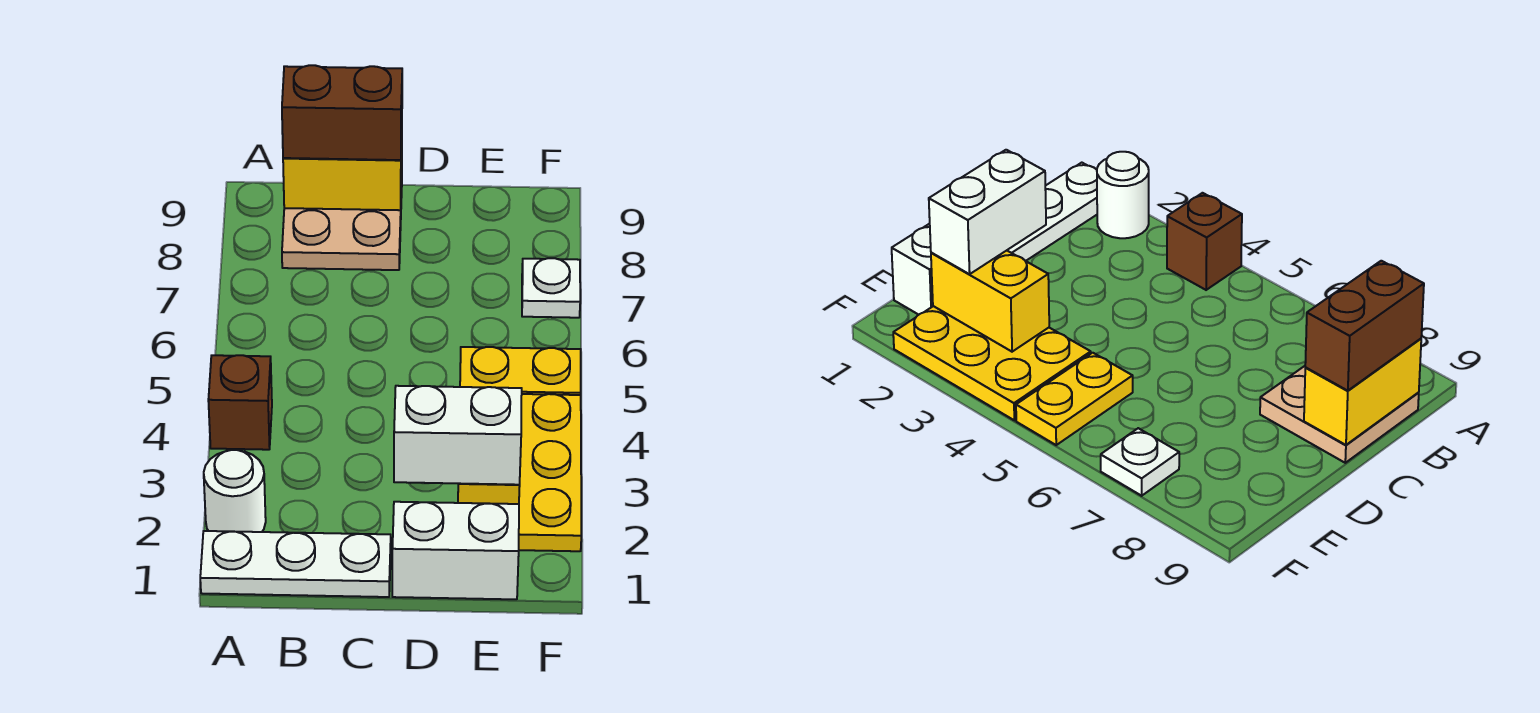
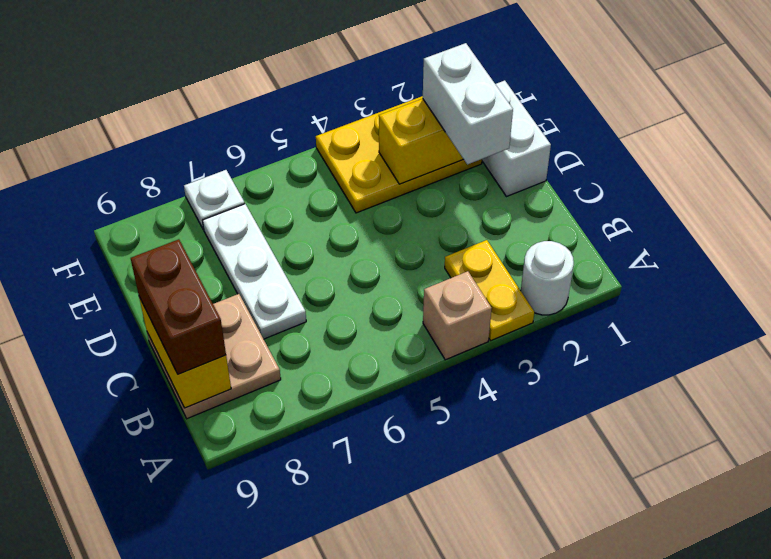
white plate A1:C1 level 1 -> white plate C7:E7 level 1
brown brick A4 level 1 -> tan brick A4 level 1
yellow plate E5:F5 level 1 -> yellow plate A3:B3 level 1

